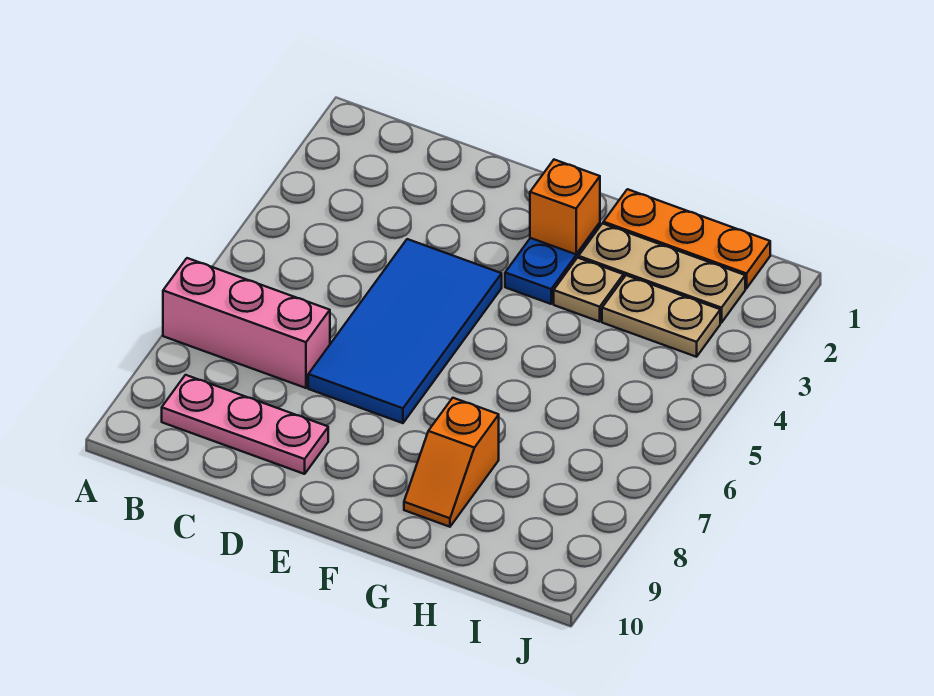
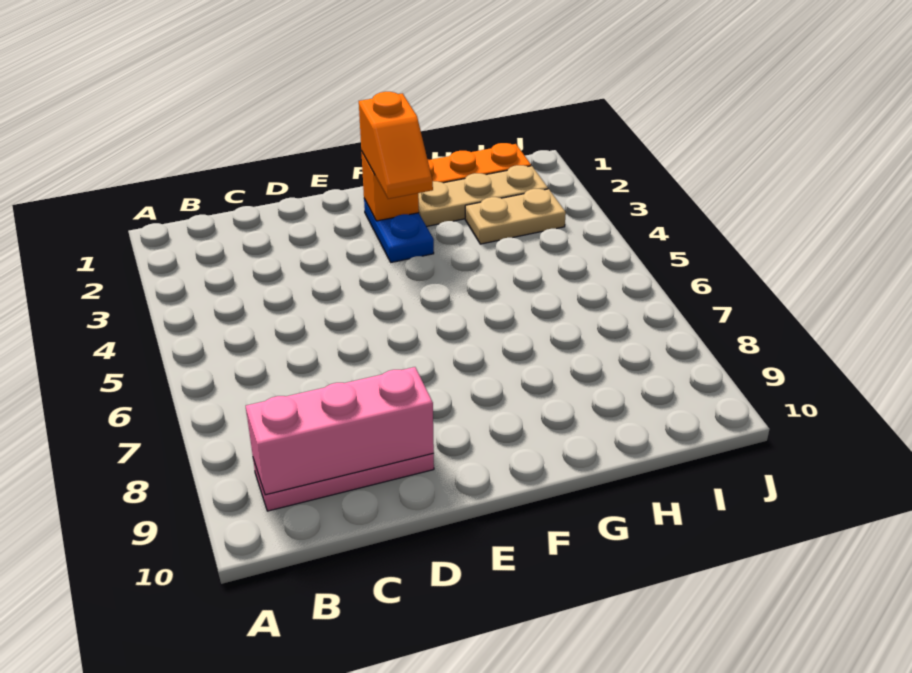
pink brick A7:C7 level 1 -> pink brick B9:D9 level 2
blue tile D4:E7 level 1 -> none
tan plate G3 level 1 -> none
orange slope G8:G9 level 1 top 8 -> orange slope F2:F3 level 3 top 2

